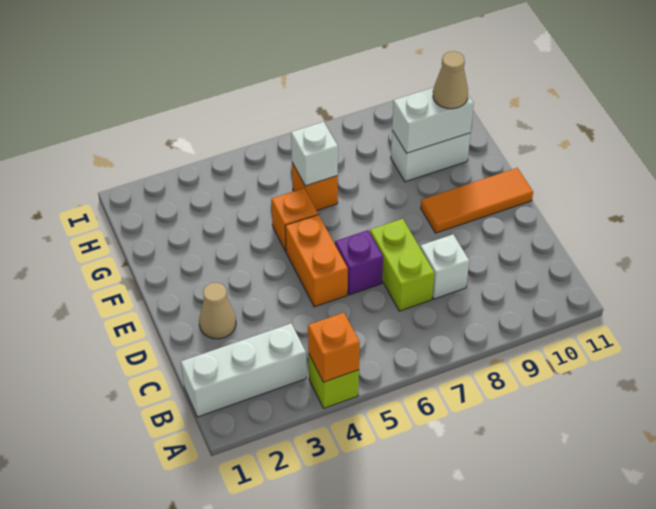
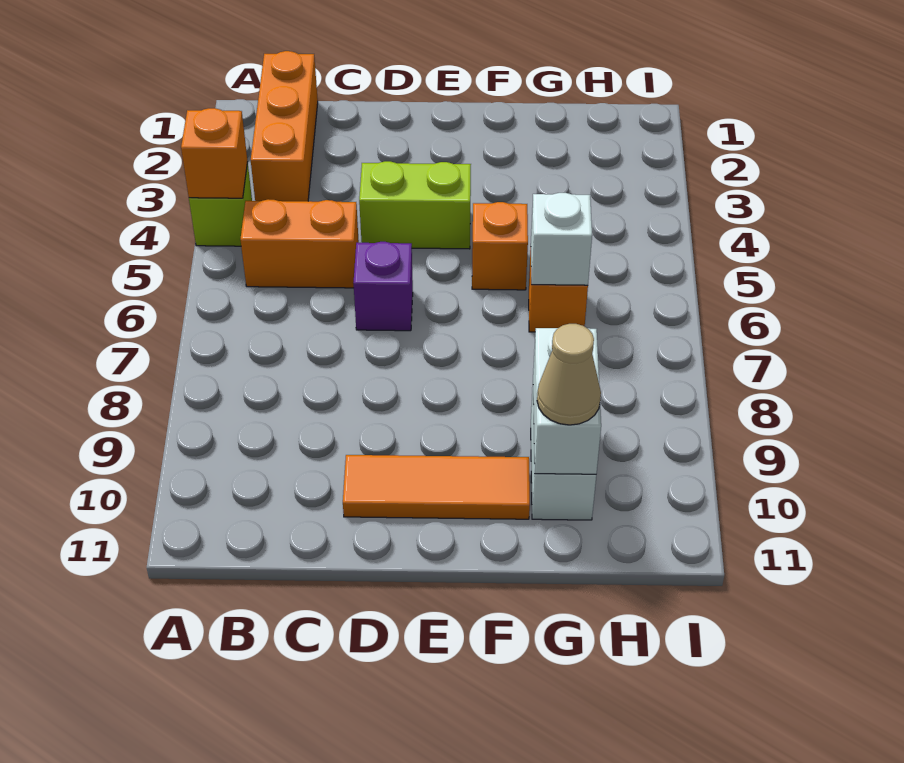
white brick B1:B3 level 1 -> orange brick B1:B3 level 1
lime brick C7:D7 level 1 -> lime brick D4:E4 level 1
white brick C8 level 1 -> none
tan cone D2 level 1 -> none
orange brick D5:E5 level 1 -> orange brick B5:C5 level 1
orange tile E9:E11 level 1 -> orange tile D10:F10 level 1

